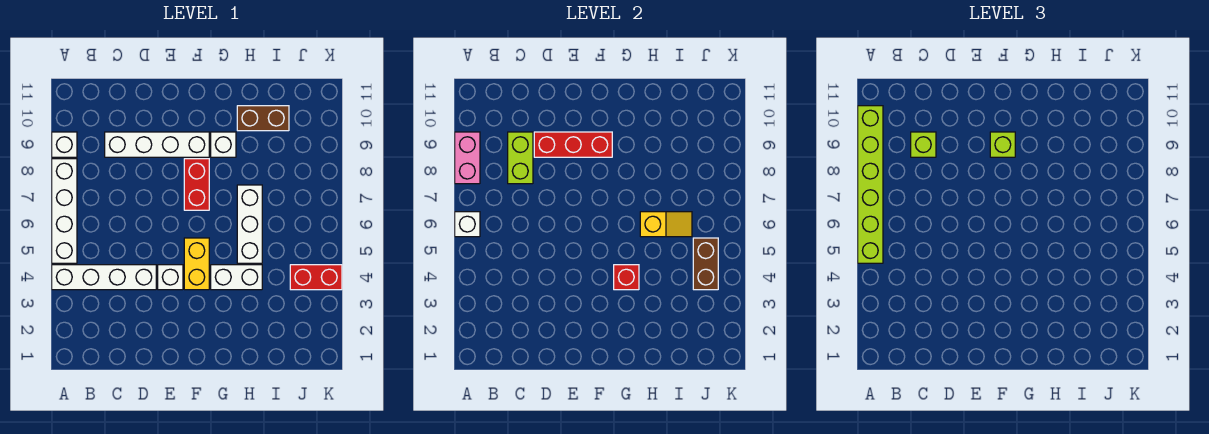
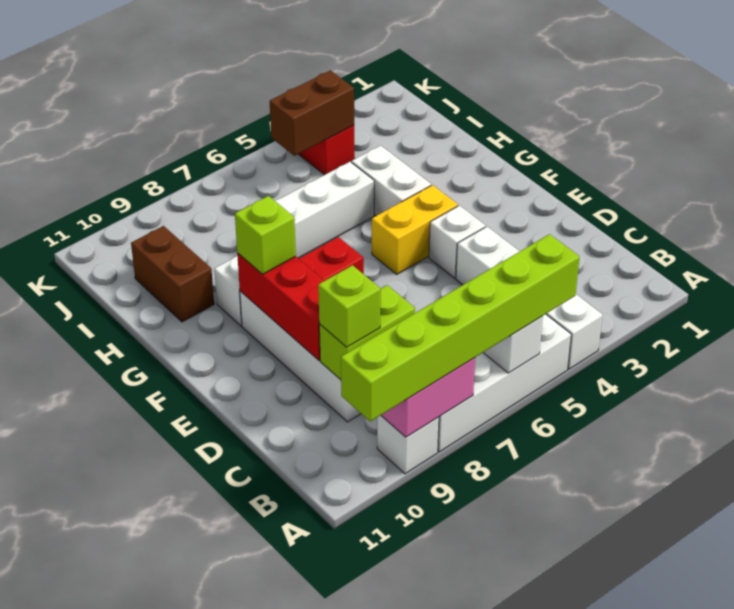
red brick G4 level 2 -> none
yellow slope H6:I6 level 2 top H -> none

